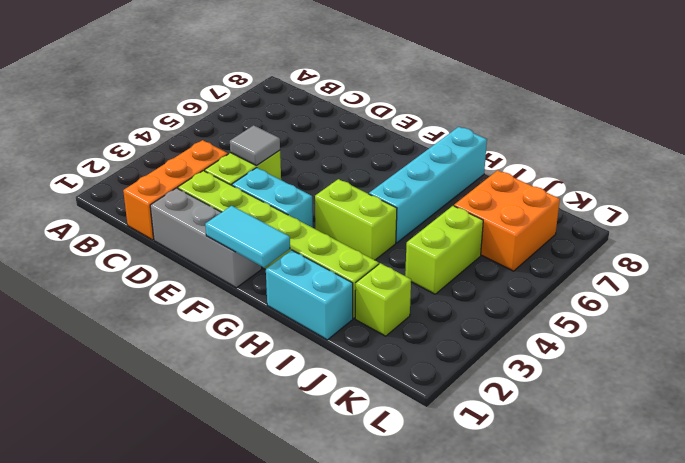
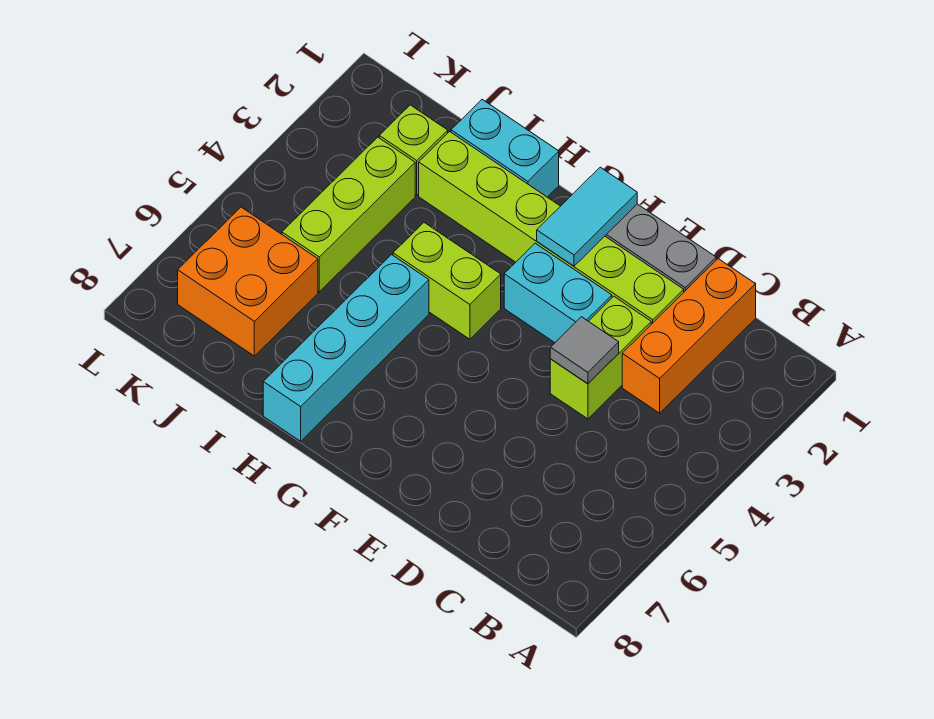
cyan tile F1:G1 level 2 -> cyan tile F1:F2 level 2
lime brick J4:J5 level 1 -> lime brick J3:J5 level 1

